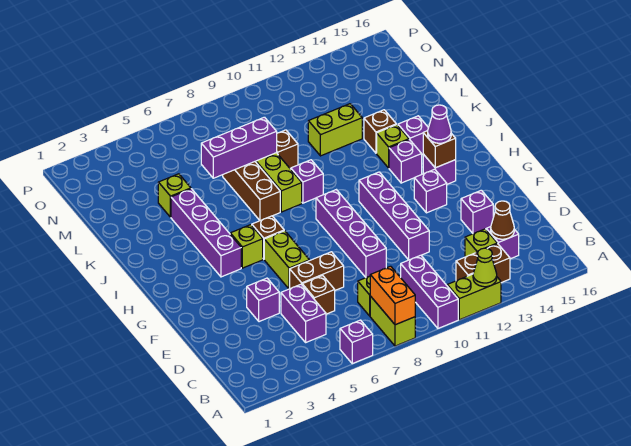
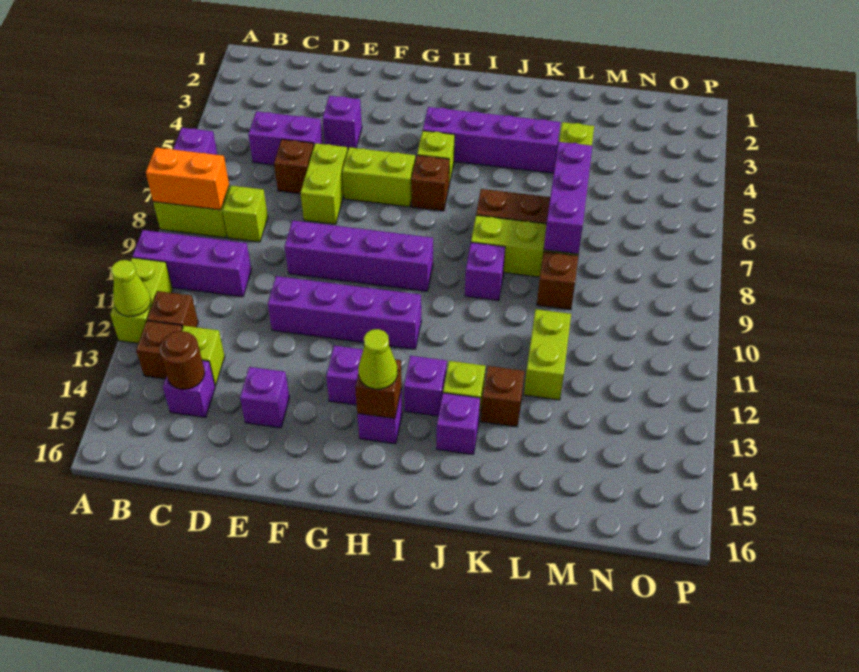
brown cone C14 level 2 -> brown round brick C14 level 2
brown brick E6:E7 level 1 -> lime brick E6:E7 level 1
purple cone H14 level 3 -> lime cone H14 level 3

